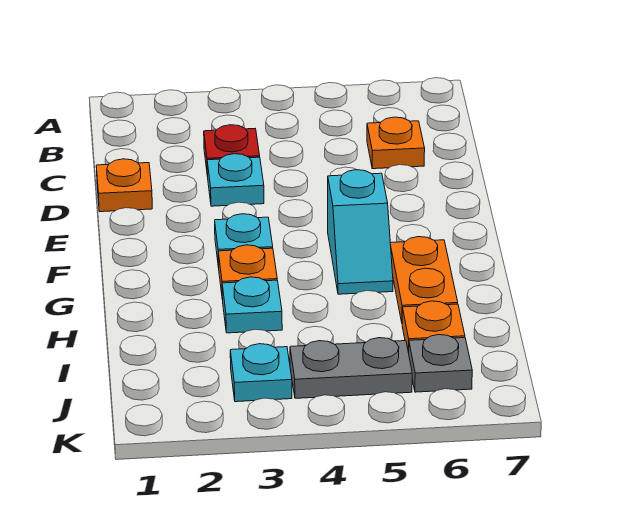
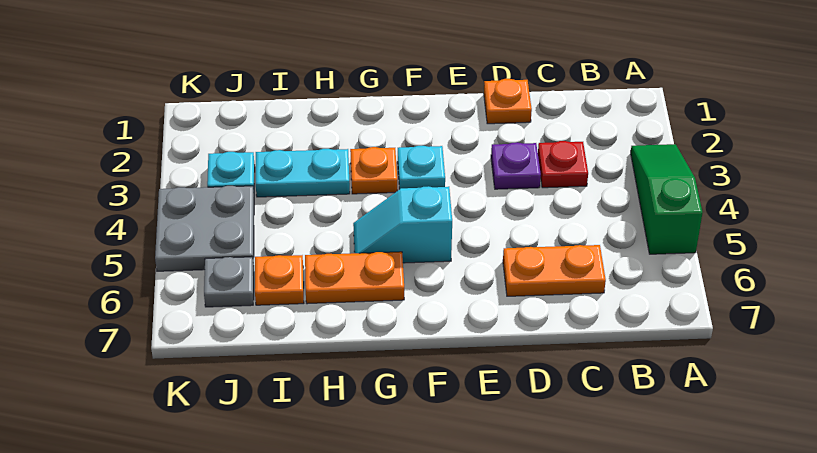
none -> green slope A3:A5 level 1 top 5
orange plate C6 level 1 -> orange plate C6:D6 level 1
cyan plate D3 level 1 -> purple plate D3 level 1
cyan plate H3 level 1 -> cyan plate H3:I3 level 1
grey plate J4:J5 level 1 -> grey plate J4:K5 level 1

